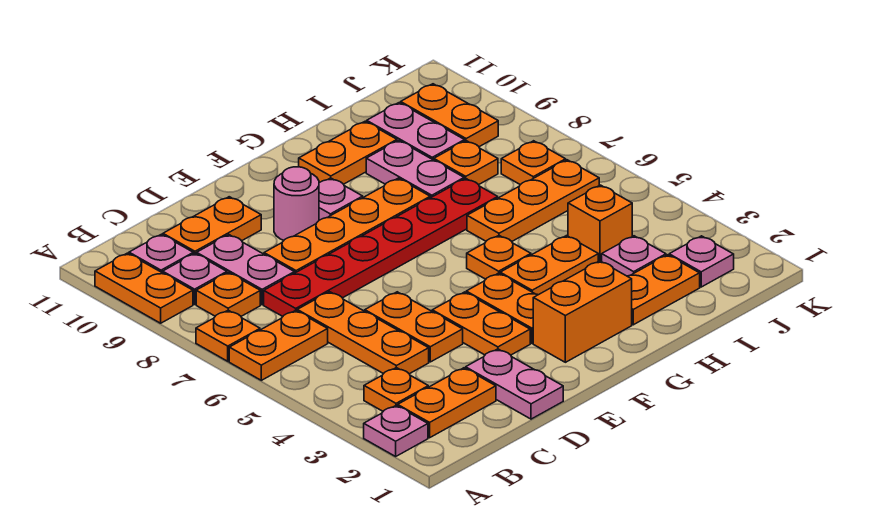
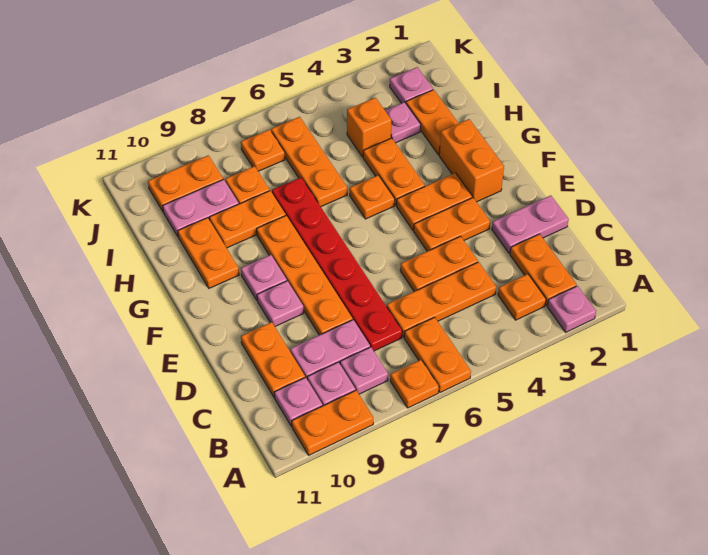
orange plate B8 level 1 -> pink plate B8 level 1
pink round brick E9 level 1 -> pink plate E9 level 1
pink plate H8:H9 level 1 -> orange plate H8:H9 level 1

